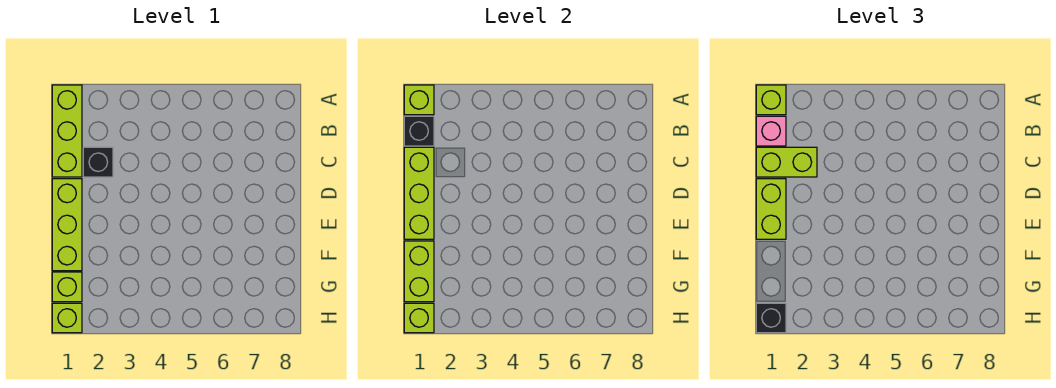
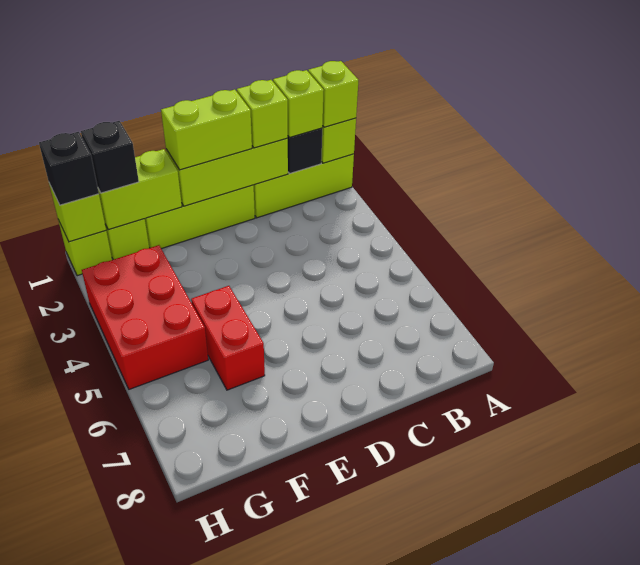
pink brick B1 level 3 -> lime brick B1 level 3
lime brick C1:C2 level 3 -> lime brick C1 level 3
black brick C2 level 1 -> black brick G1 level 3
none -> red brick F5:F6 level 1
none -> red brick G3:H5 level 1

